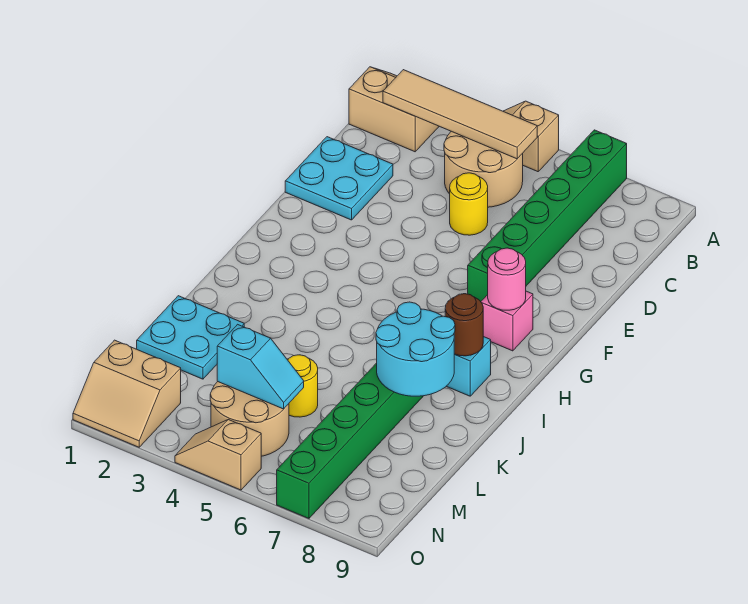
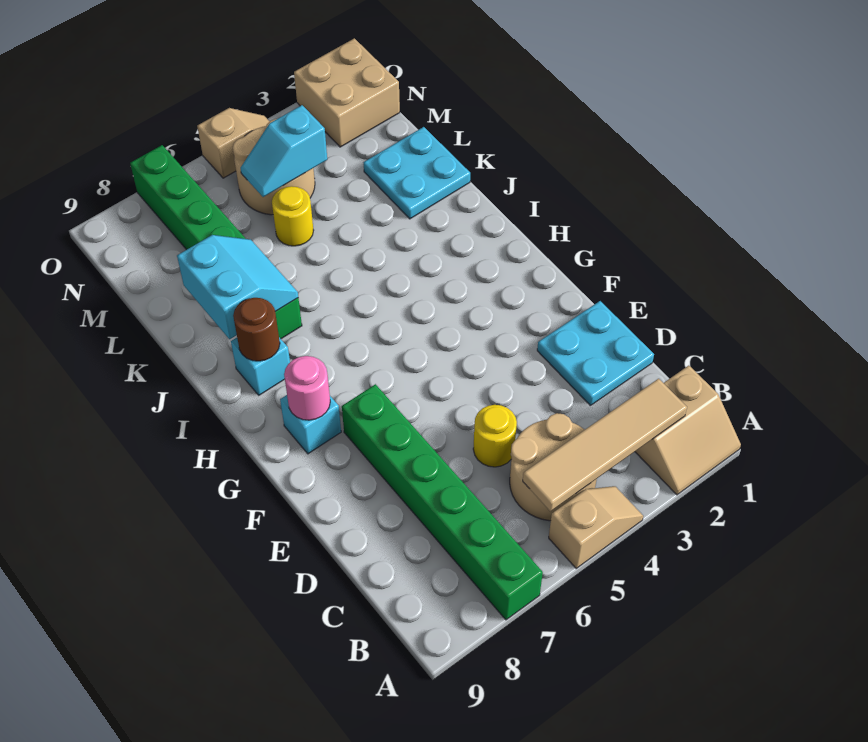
pink brick G8 level 1 -> cyan brick G8 level 1
cyan round brick J7:K8 level 2 -> cyan slope J7:K8 level 2 top 8
tan slope N1:O2 level 1 top N -> tan brick N1:O2 level 1

